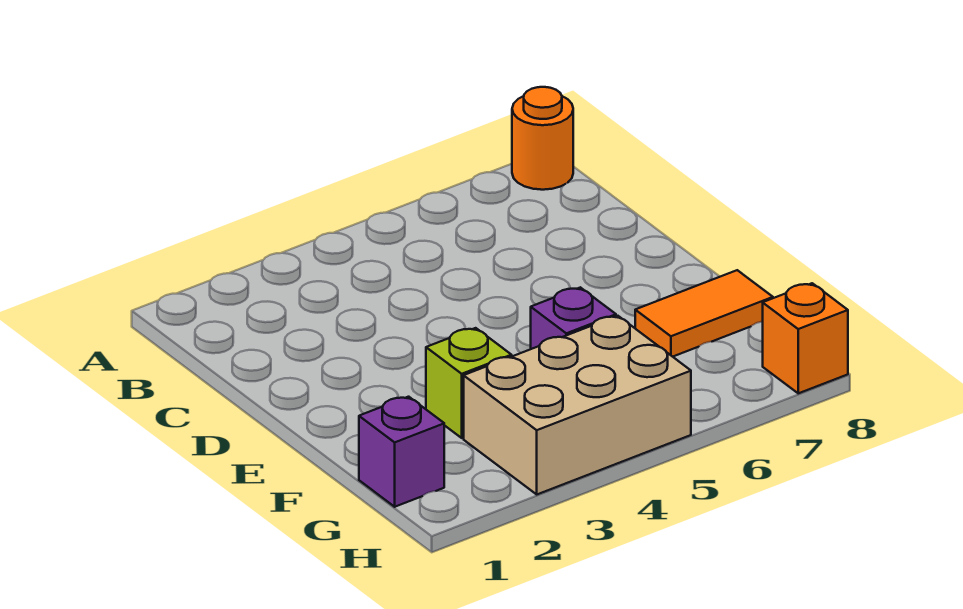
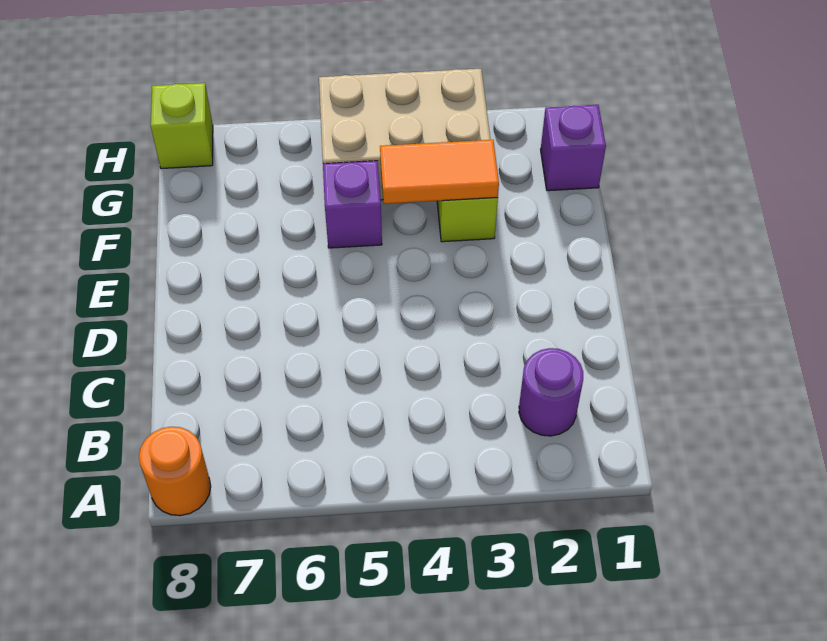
none -> purple round brick B2 level 1
orange tile F7:F8 level 1 -> orange tile F3:F4 level 2
orange brick H8 level 1 -> lime brick H8 level 1

